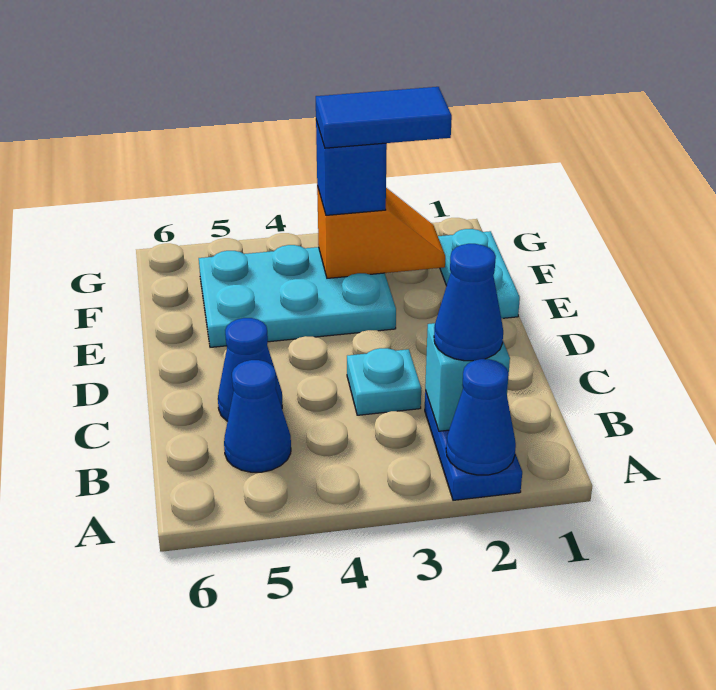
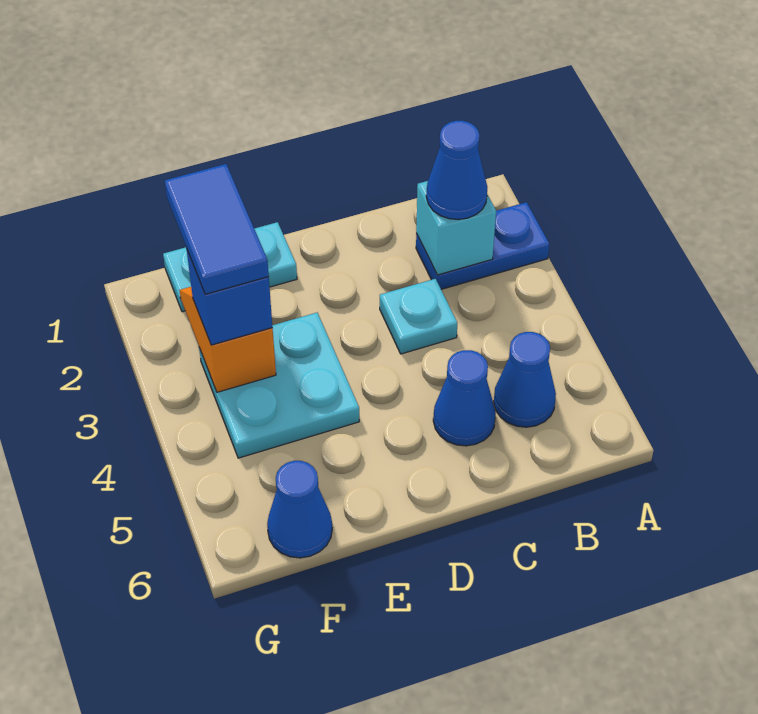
blue cone A2 level 2 -> blue cone F6 level 1
cyan plate E3:F5 level 1 -> cyan plate E3:F4 level 1

